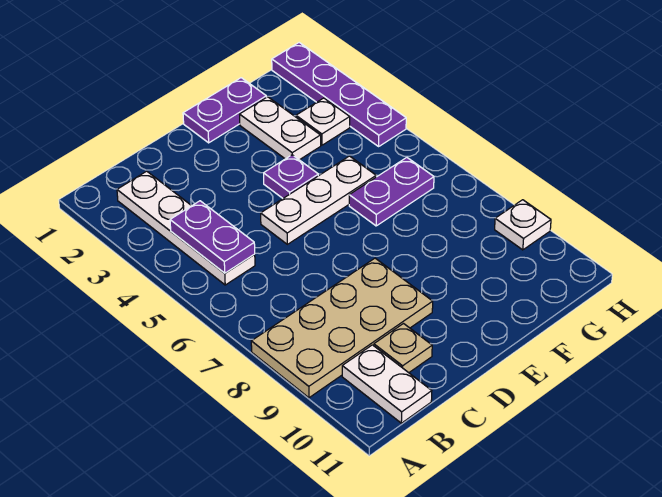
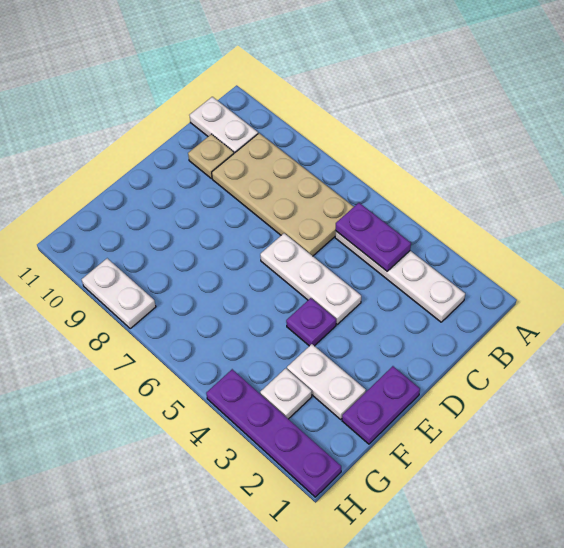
tan plate A8:D9 level 1 -> tan plate B6:C9 level 1
white plate D5:F5 level 1 -> white plate D4:D6 level 1
purple plate F6:G6 level 1 -> none
white plate H9 level 1 -> white plate H8:H9 level 1

